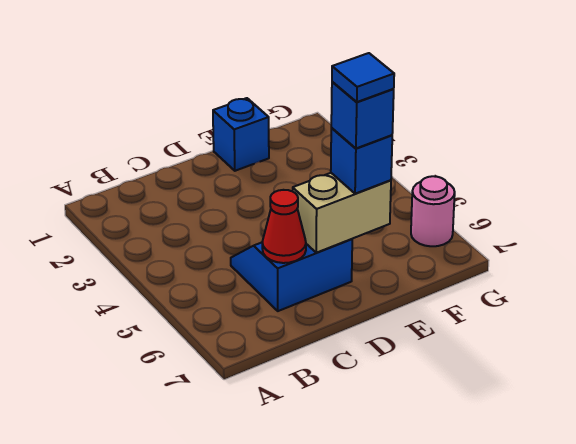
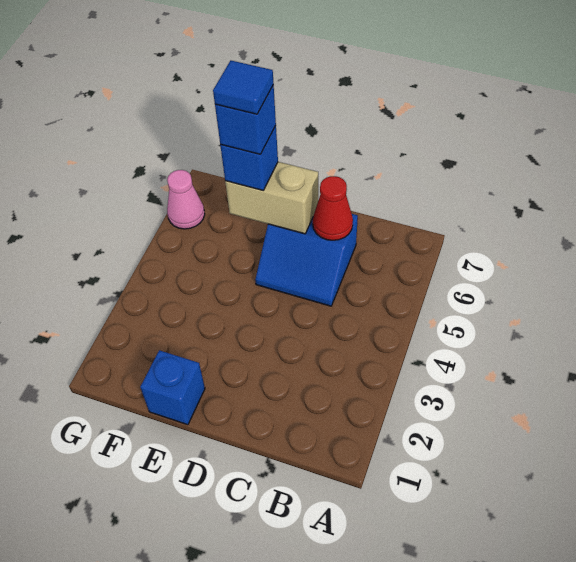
pink round brick G6 level 1 -> pink cone G6 level 1

